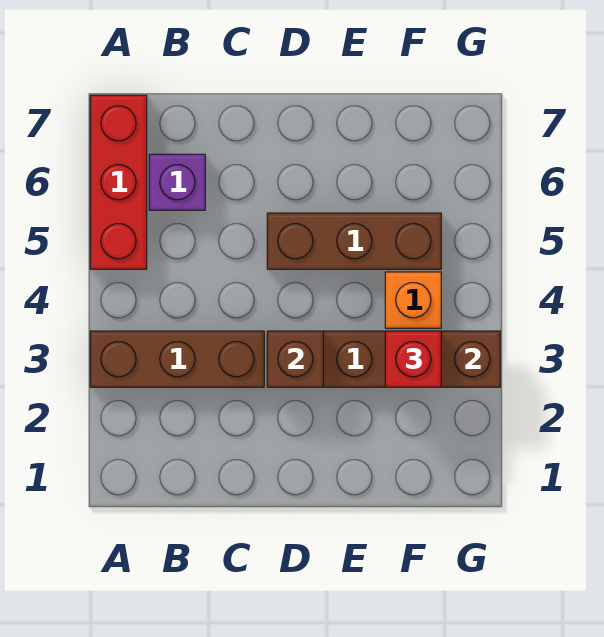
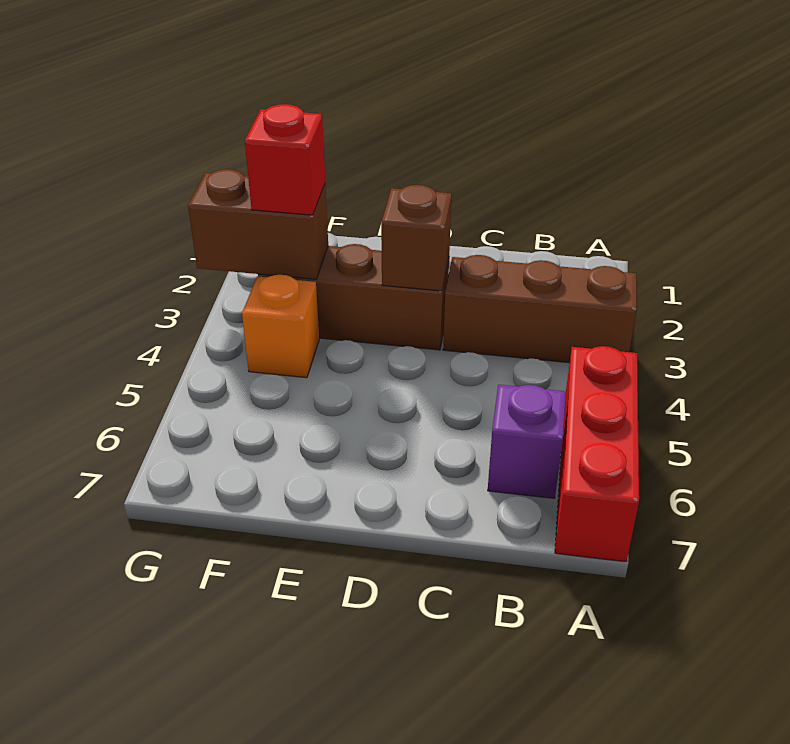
brown brick D5:F5 level 1 -> none

